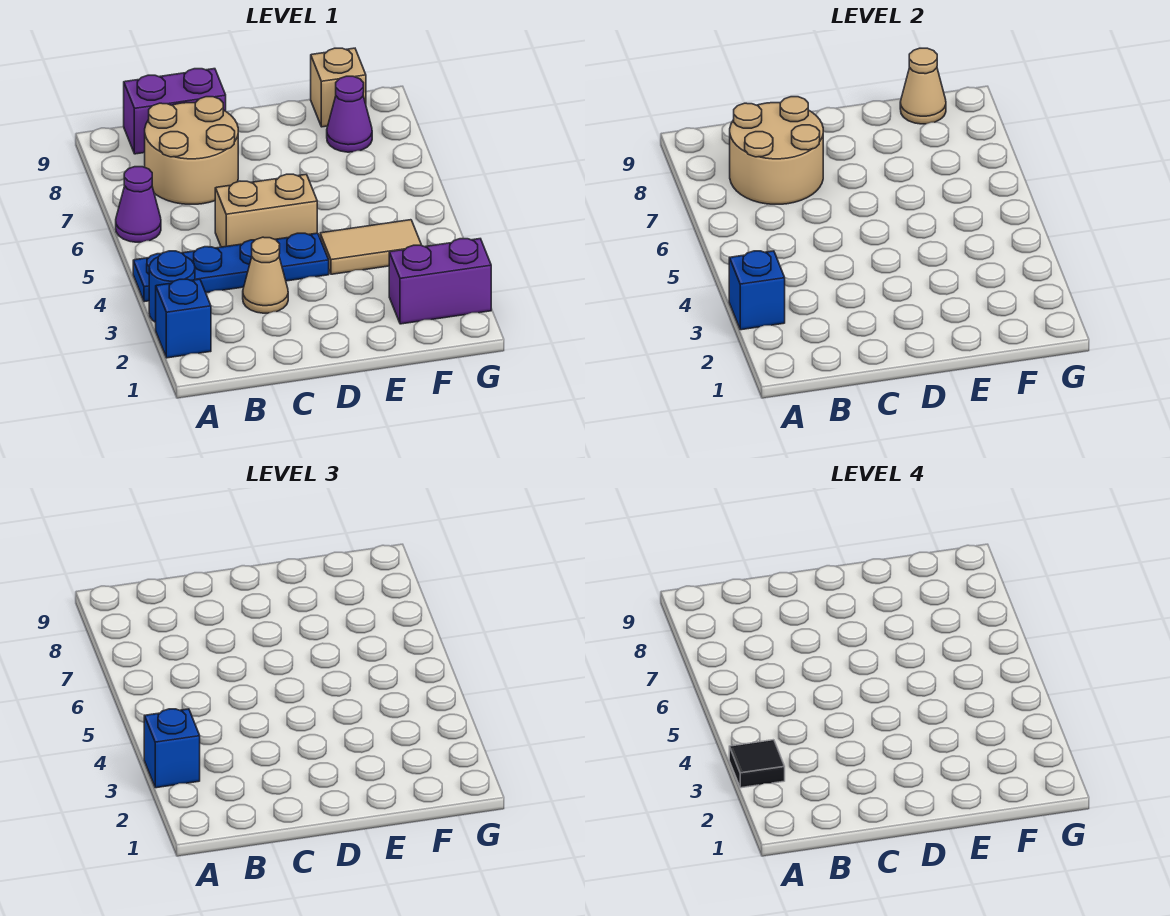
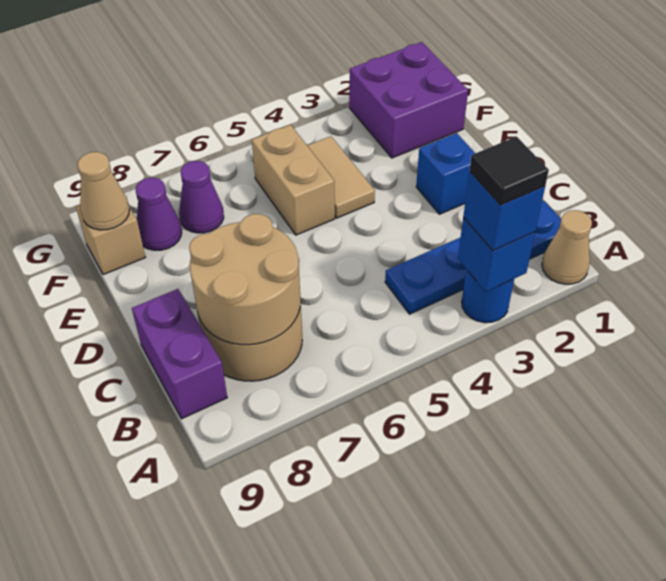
blue brick A2 level 1 -> blue brick D2 level 1
blue plate A4:D4 level 1 -> blue plate B1:B4 level 1
purple cone A6 level 1 -> purple cone F7 level 1
tan cone C3 level 1 -> tan cone A1 level 1
tan brick C5:D5 level 1 -> tan brick E5:F5 level 1
purple brick F2:G2 level 1 -> purple brick F1:G2 level 1

